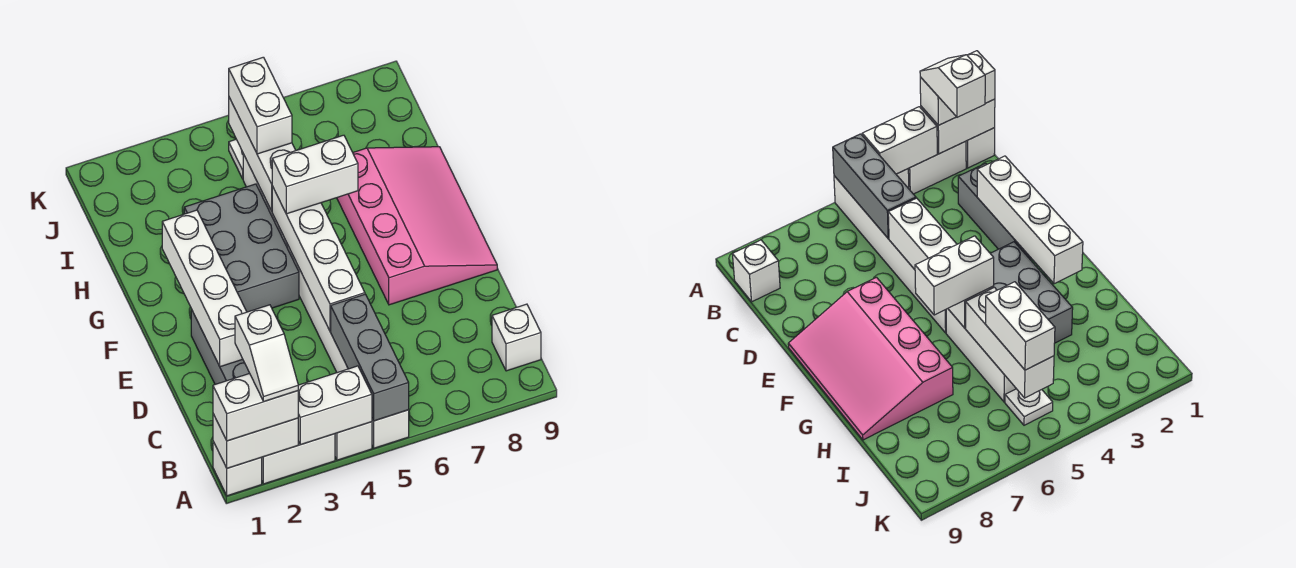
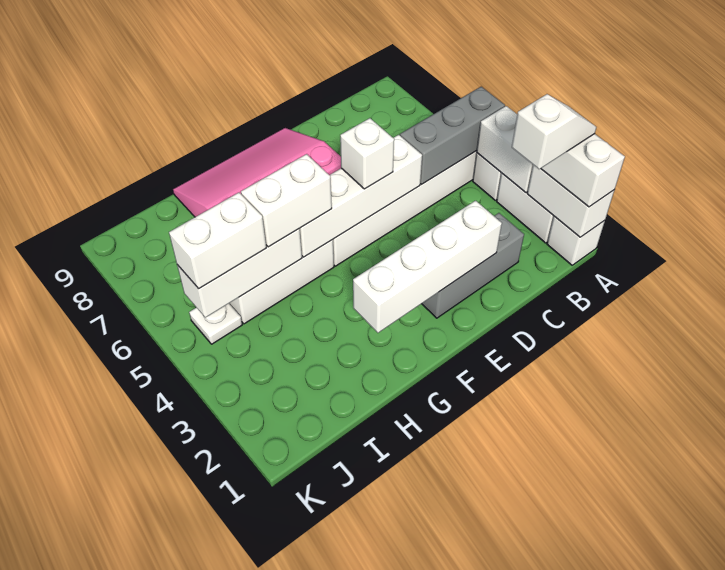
white brick B9 level 1 -> white brick E5 level 3
grey brick F3:H4 level 1 -> none
white brick G5:G6 level 3 -> white brick G5:H5 level 3

